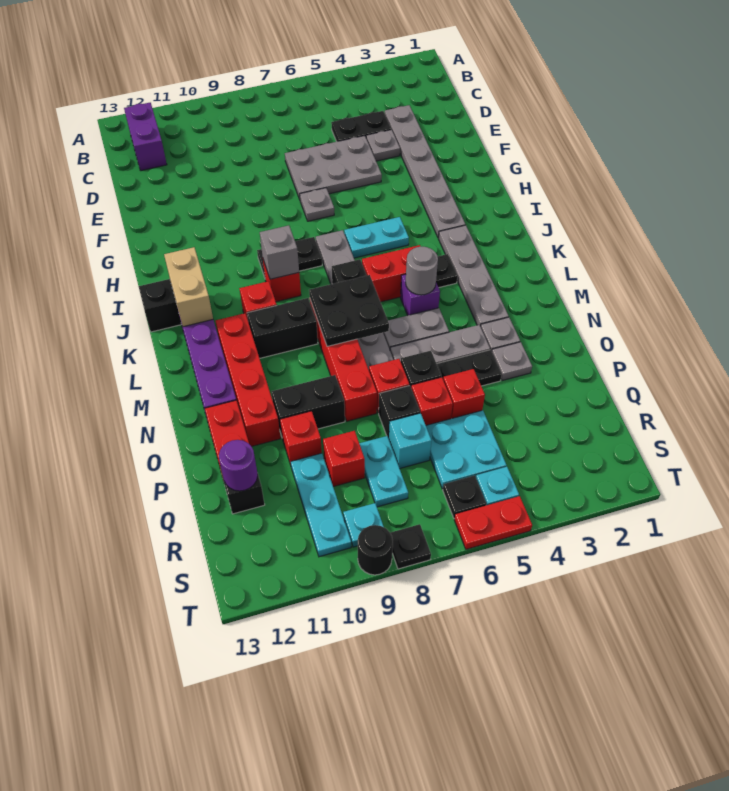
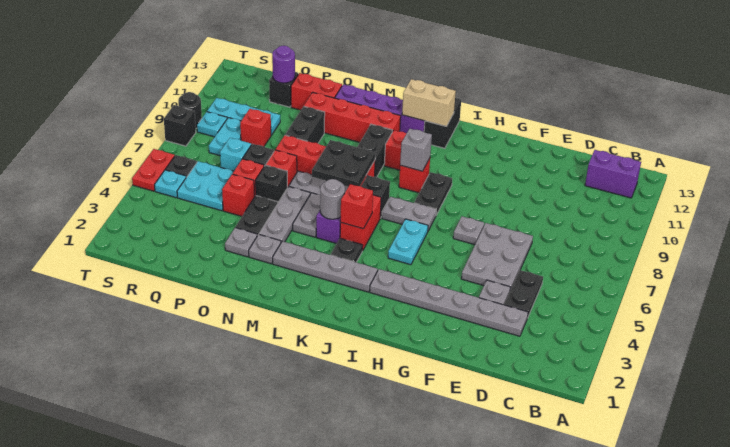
red brick P10 level 1 -> red brick K5 level 2
cyan plate Q8:R8 level 1 -> cyan plate R8:R9 level 1
black plate T8 level 1 -> black brick T8 level 1

